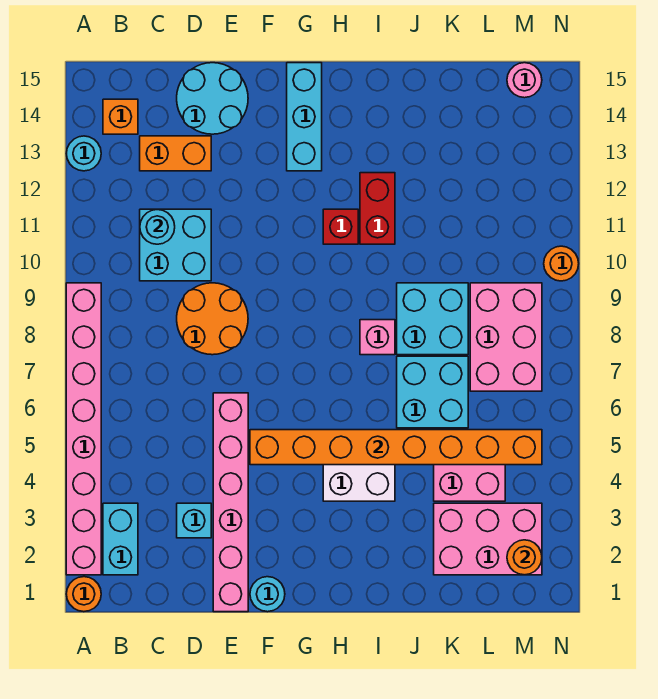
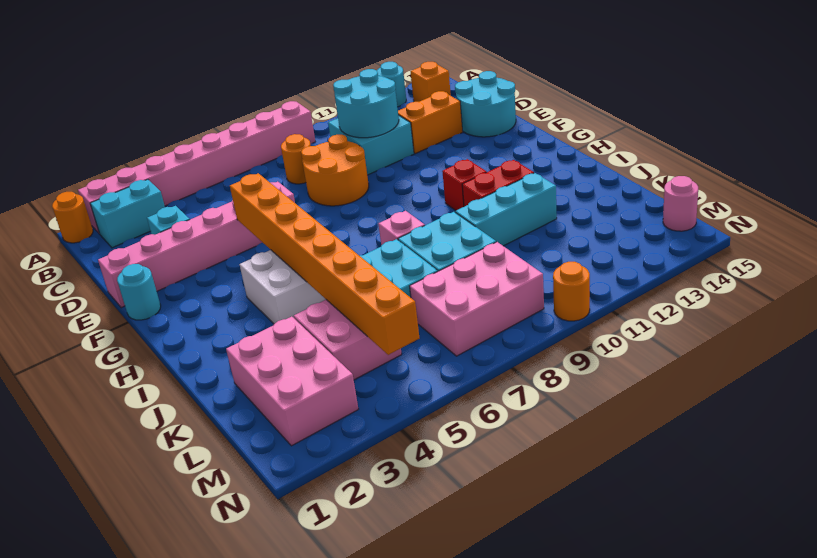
cyan round brick C11 level 2 -> cyan round brick C10:D11 level 2
orange brick C13:D13 level 1 -> orange brick D12:D13 level 1
cyan brick G13:G15 level 1 -> cyan brick J10:J12 level 1
orange round brick M2 level 2 -> orange round brick C8 level 1

